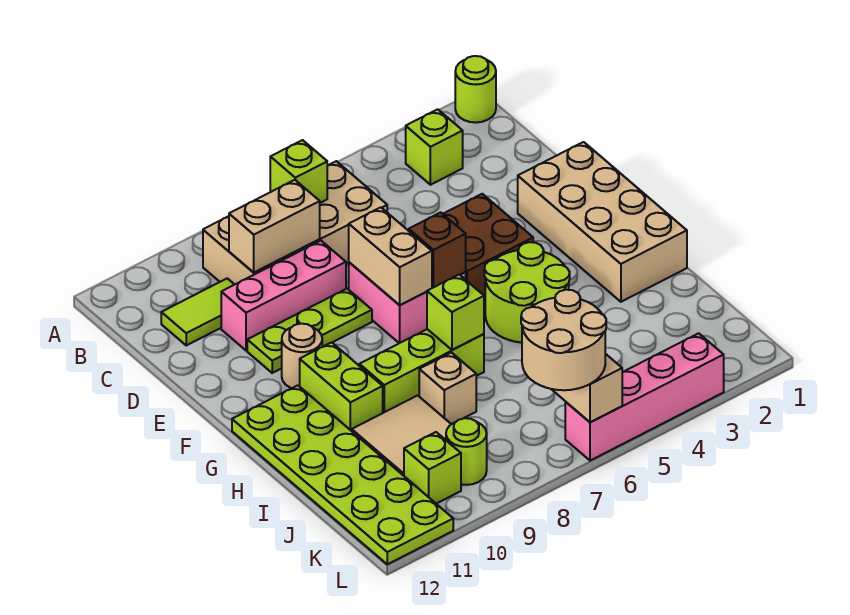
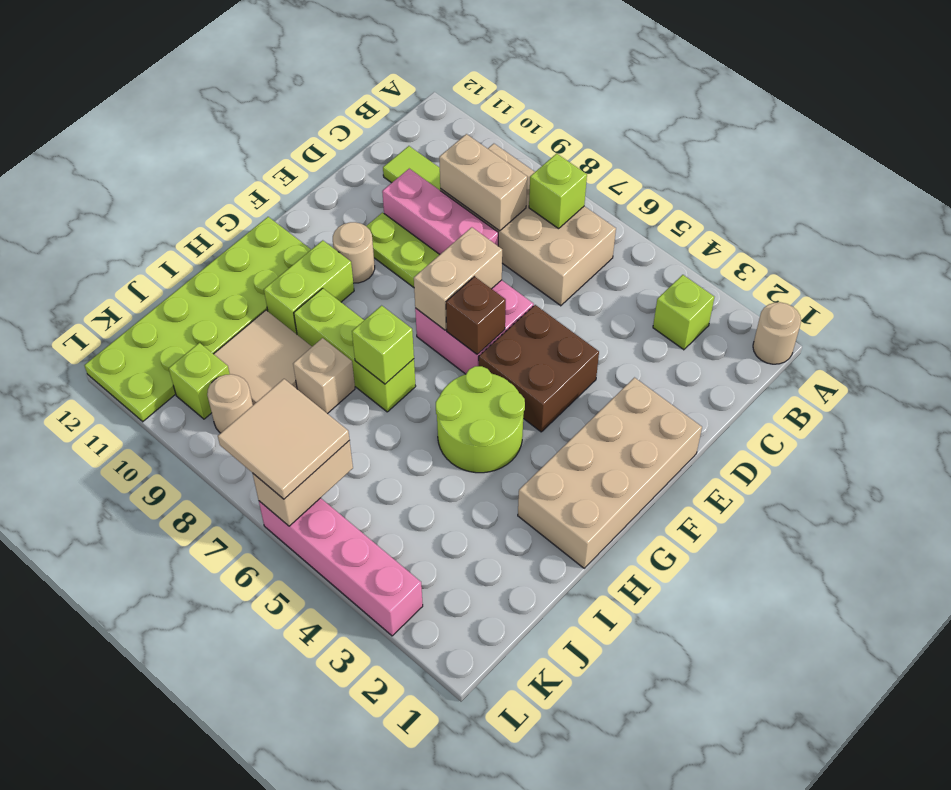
lime round brick A1 level 1 -> tan round brick A1 level 1
tan round brick K6:L7 level 3 -> tan tile K6:L7 level 3
lime round brick K9 level 1 -> tan round brick K9 level 1

